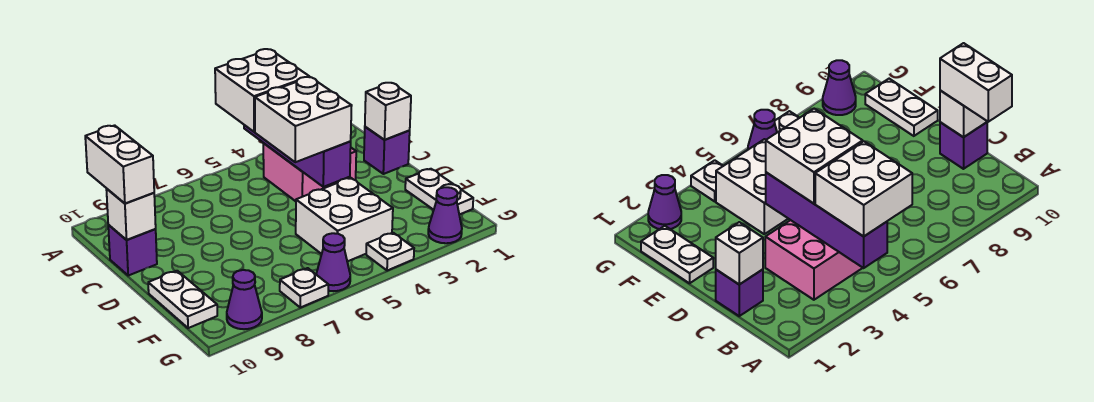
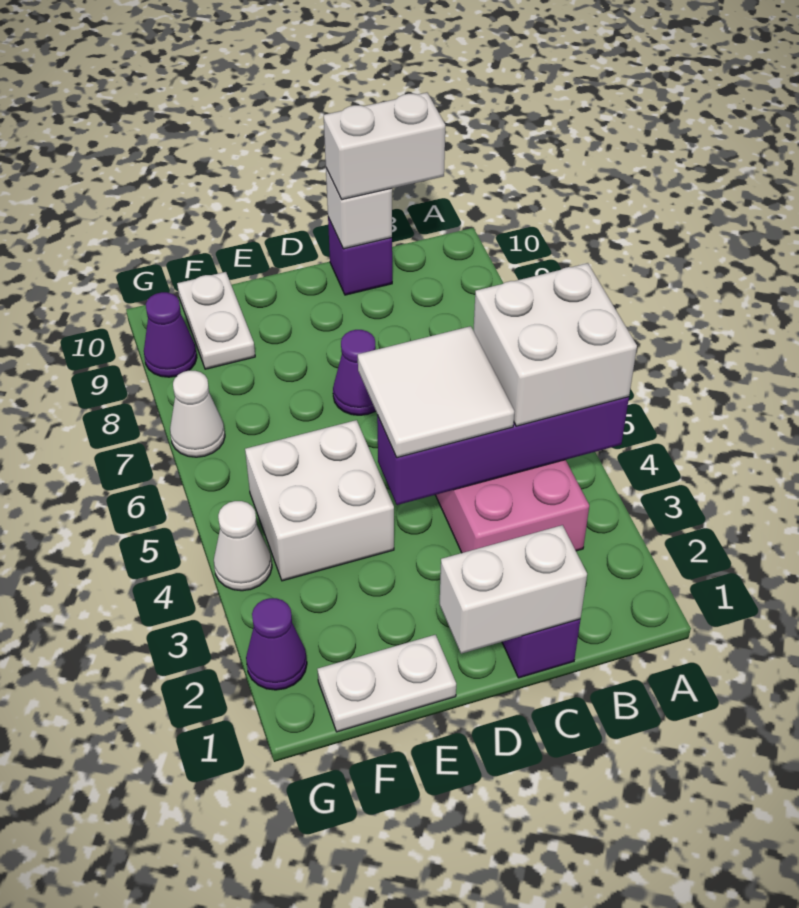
white brick C1 level 2 -> white brick C1:D1 level 2
white brick C4:D5 level 3 -> white tile C4:D5 level 3
white plate E10:F10 level 1 -> white plate F9:F10 level 1
white plate G4 level 1 -> white cone G4 level 1
purple cone G6 level 1 -> purple cone D7 level 1
white plate G7 level 1 -> white cone G7 level 1

